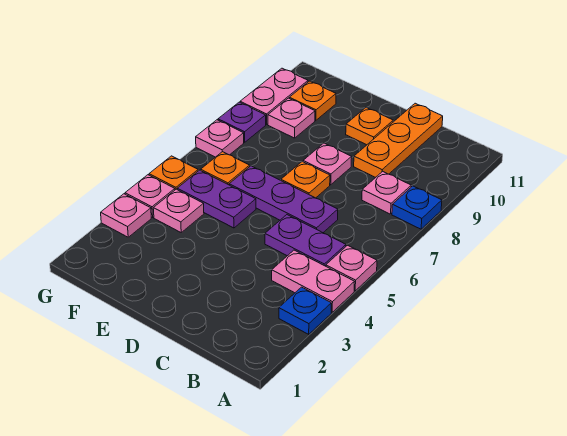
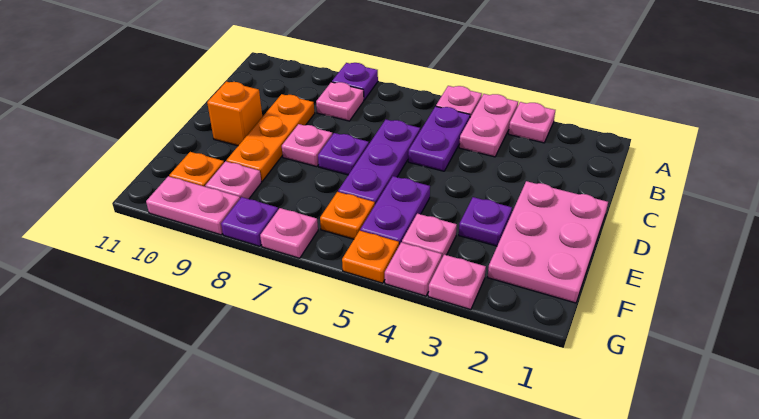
blue plate A3 level 1 -> pink plate A3 level 1
blue plate A8 level 1 -> purple plate A8 level 1
orange plate C9:C11 level 1 -> orange plate C9:E9 level 1
none -> pink plate D1:F2 level 1
orange plate D7 level 1 -> purple plate D7 level 1
orange plate D10 level 1 -> orange brick D10 level 1
none -> purple plate E3 level 1

